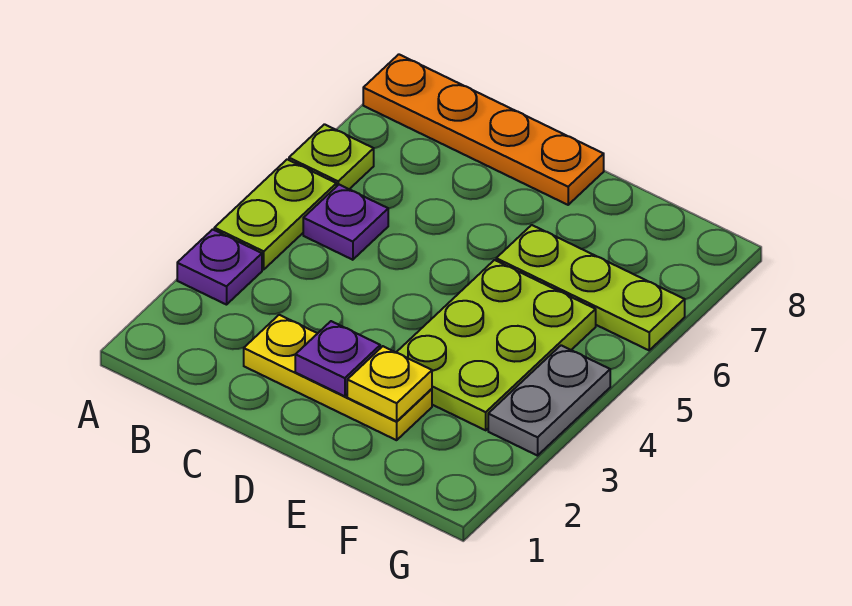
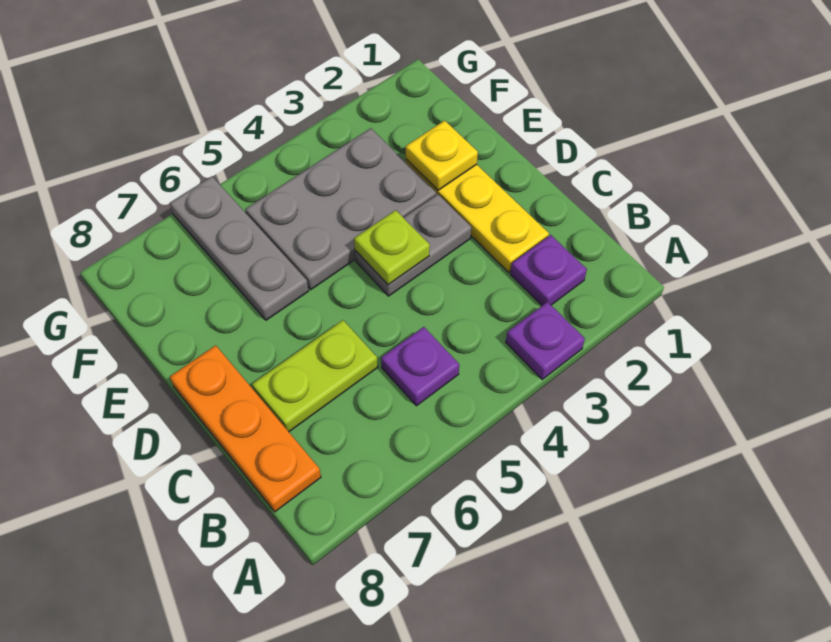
lime plate A4:A5 level 1 -> lime plate C6:C7 level 1
lime plate A6 level 1 -> lime plate D4 level 2
orange plate A8:D8 level 1 -> orange plate B8:D8 level 1
purple plate D2 level 2 -> purple plate B2 level 1
lime plate E3:F5 level 1 -> grey plate E3:F5 level 1
lime plate E6:G6 level 1 -> grey plate E6:G6 level 1
grey plate G3:G4 level 1 -> grey plate D3:D4 level 1

